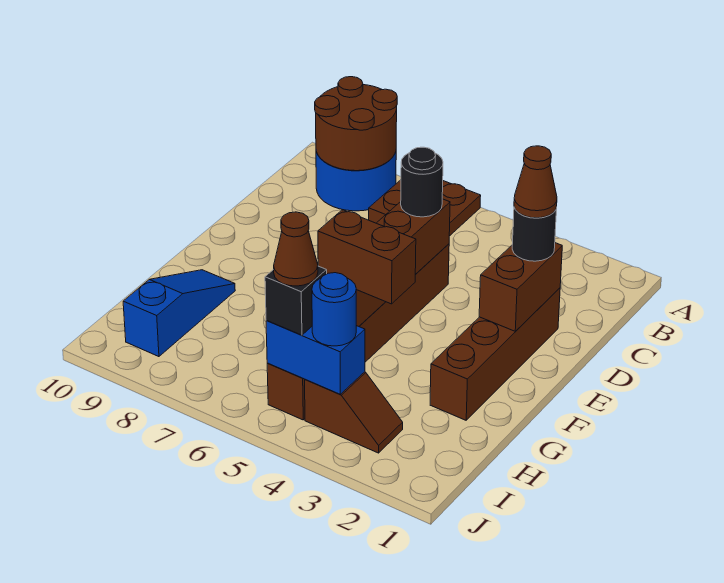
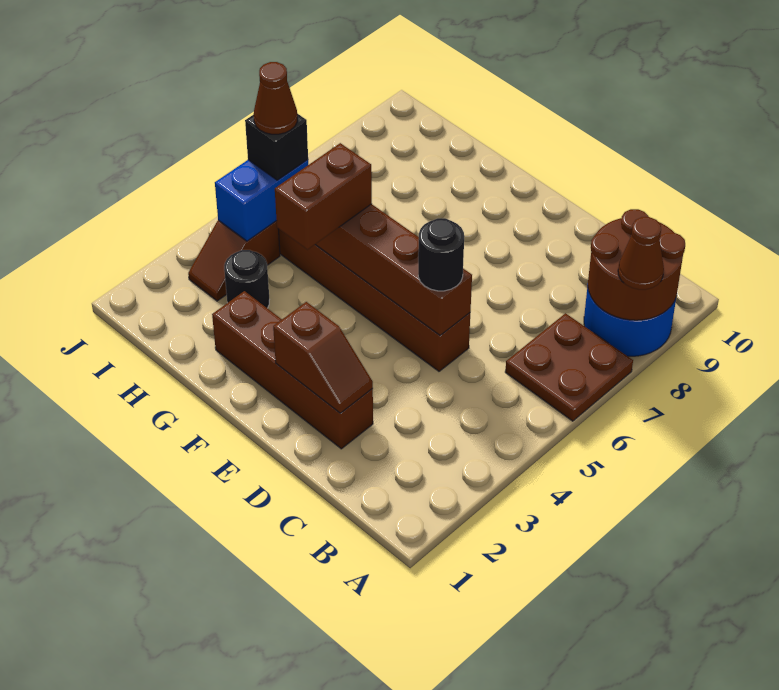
brown brick D2:E2 level 2 -> brown slope D2:E2 level 2 top E
black round brick D2 level 3 -> black round brick H3 level 1
brown cone D2 level 4 -> brown cone A8 level 3
blue slope G9:I9 level 1 top I -> none
blue round brick I4 level 3 -> none

